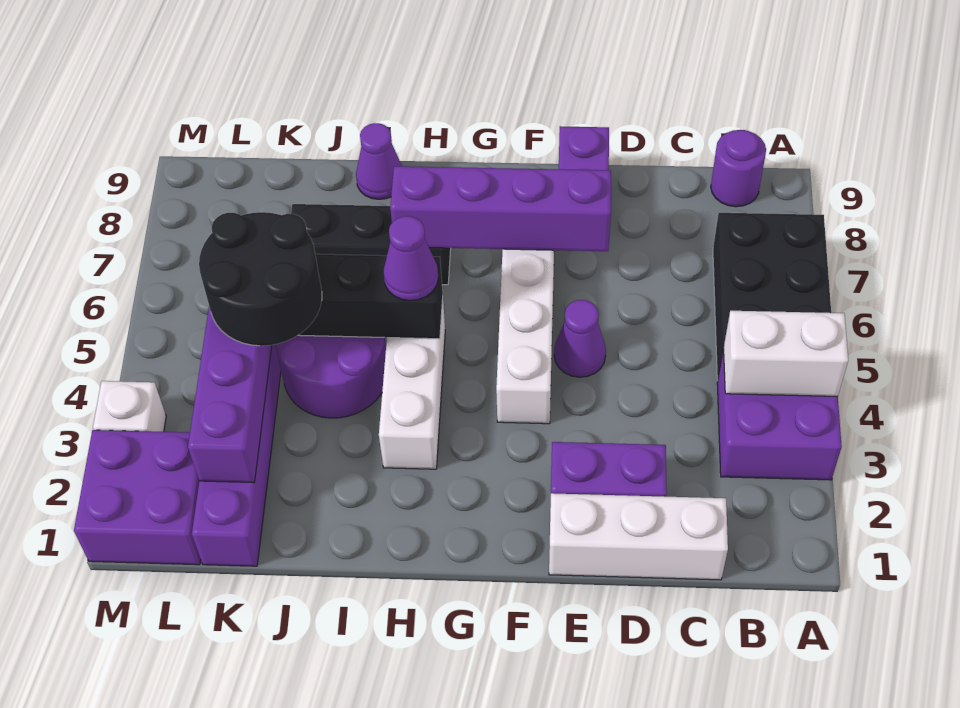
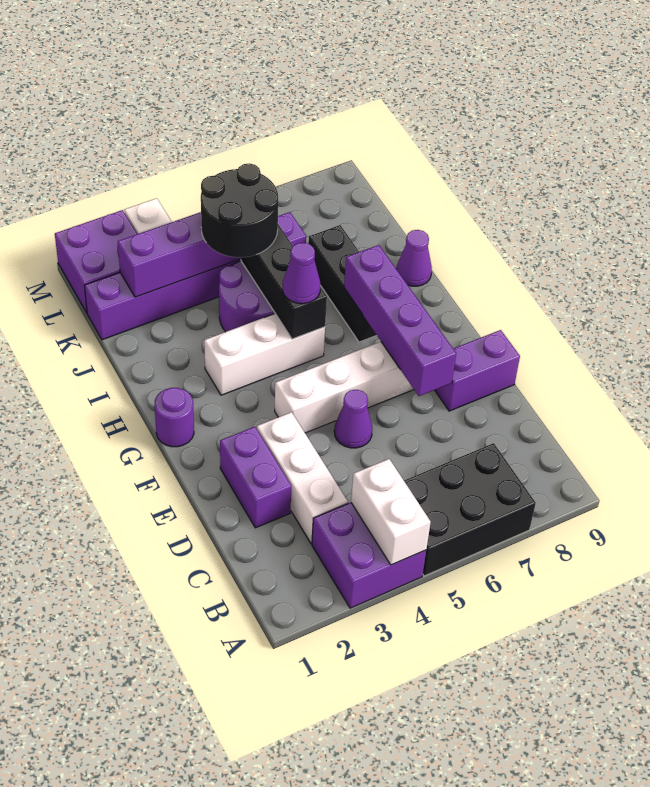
purple round brick B9 level 1 -> purple round brick G1 level 1
white brick C1:E1 level 1 -> white brick C3:E3 level 1

